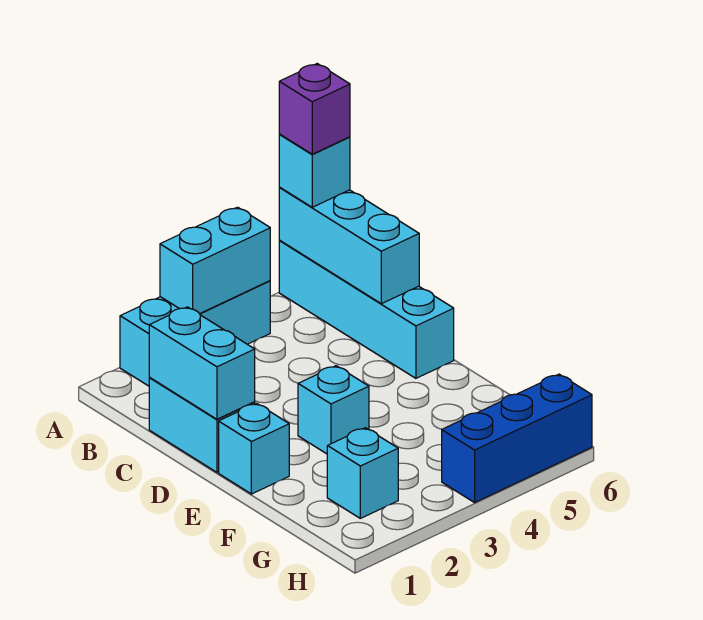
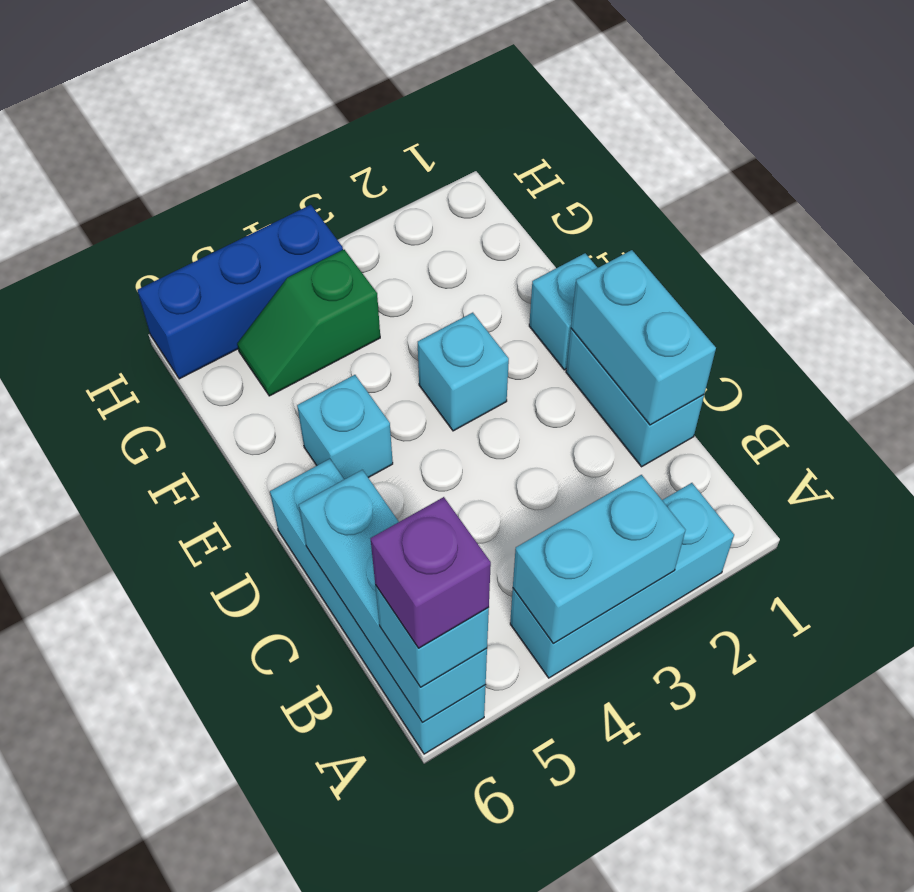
cyan brick G2 level 1 -> cyan brick E5 level 1
none -> green slope G4:G5 level 1 top 4

